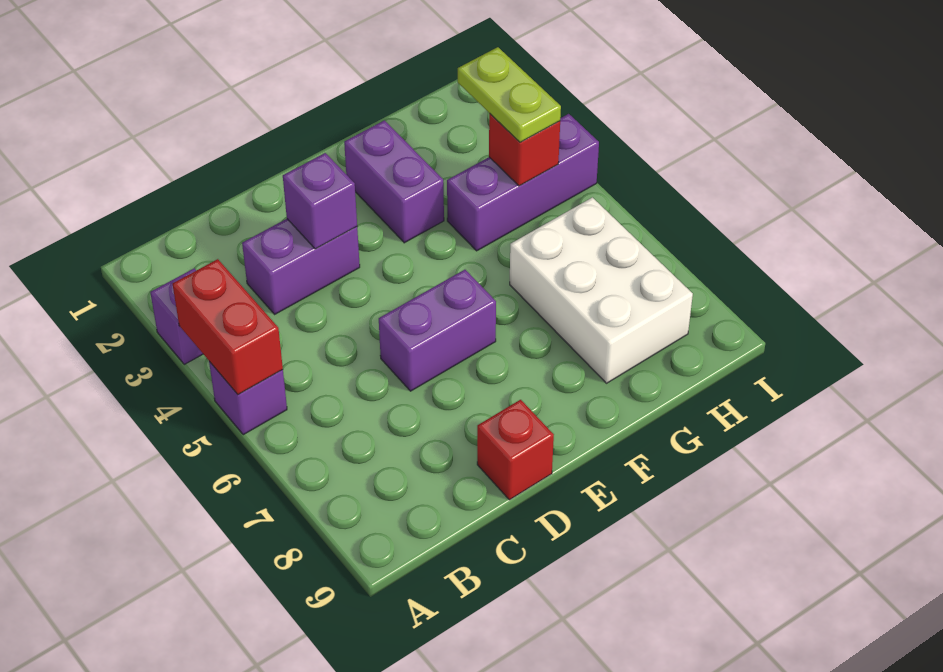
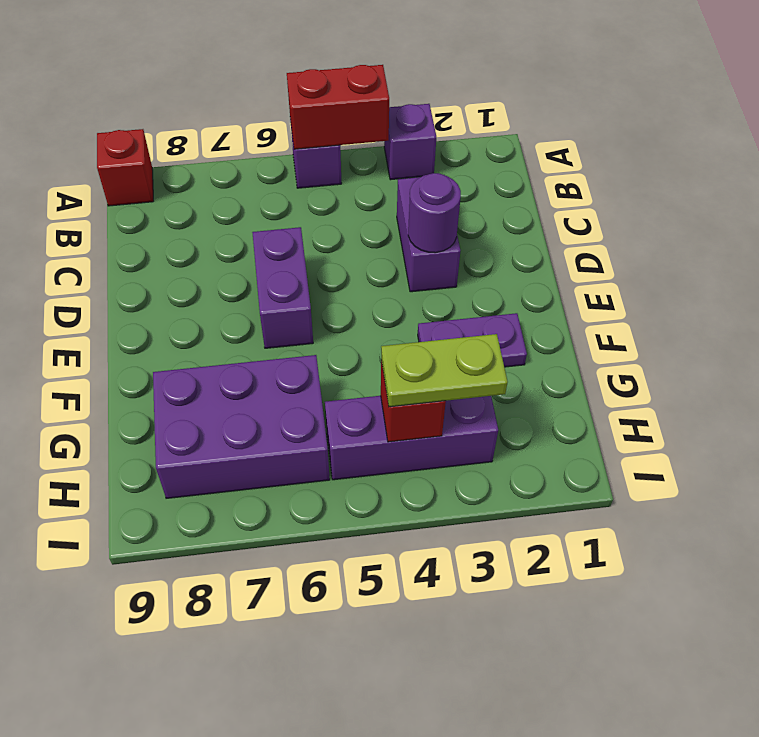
purple brick D3 level 2 -> purple round brick D3 level 2
red brick D9 level 1 -> red brick A9 level 1
purple brick F2:F3 level 1 -> purple plate F2:F3 level 1
purple brick G4:I4 level 1 -> purple brick H3:H5 level 1
white brick G6:H8 level 1 -> purple brick G6:H8 level 1

